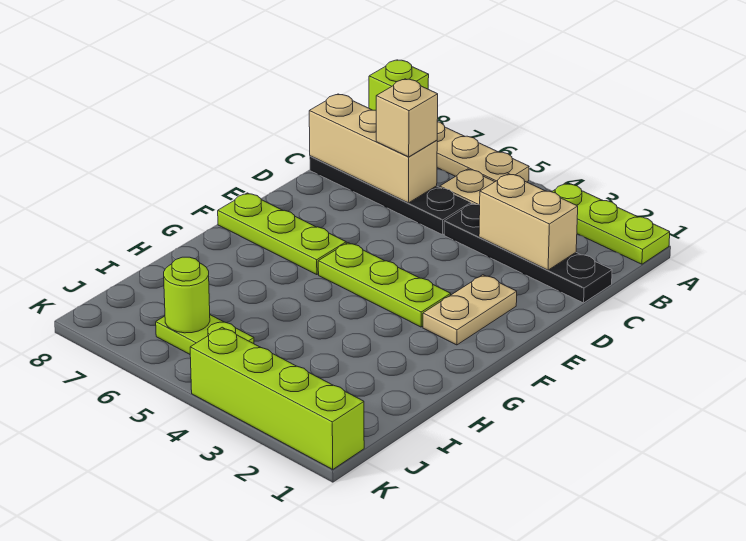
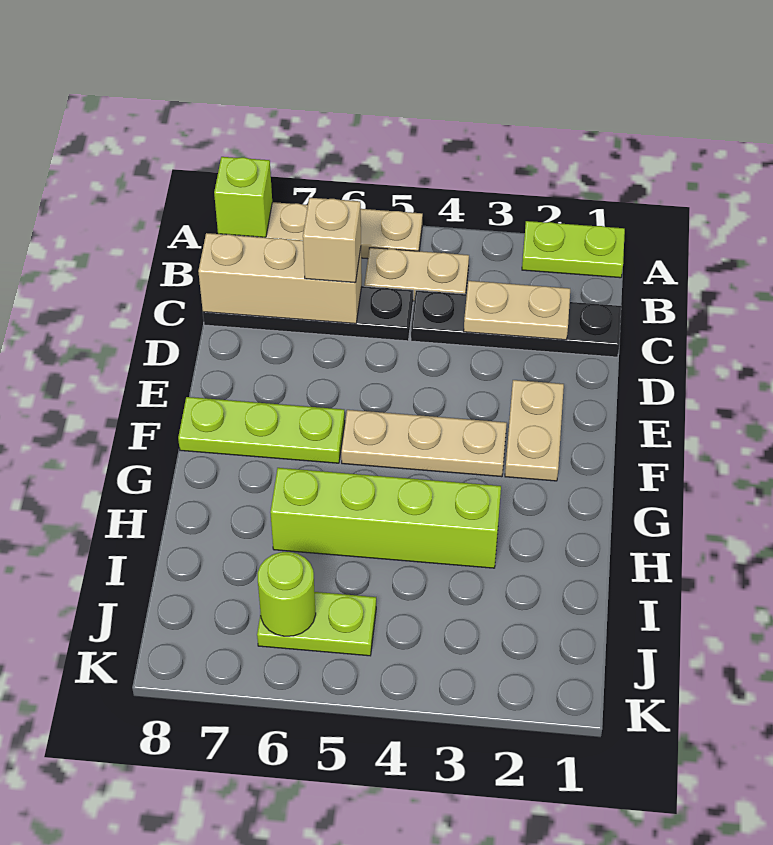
lime plate A1:A3 level 1 -> lime plate A1:A2 level 1
tan brick C2:C3 level 2 -> tan plate C2:C3 level 2
lime plate F3:F5 level 1 -> tan plate F3:F5 level 1
lime brick K1:K4 level 1 -> lime brick H3:H6 level 1

